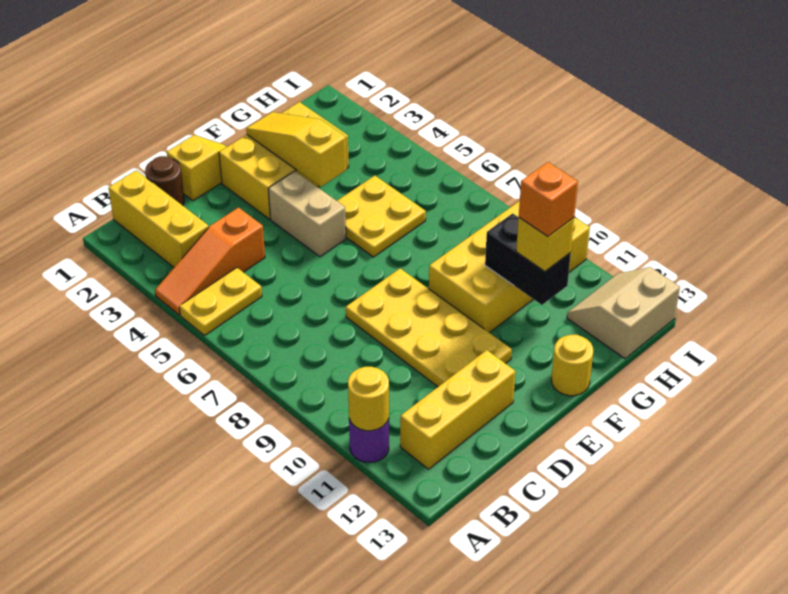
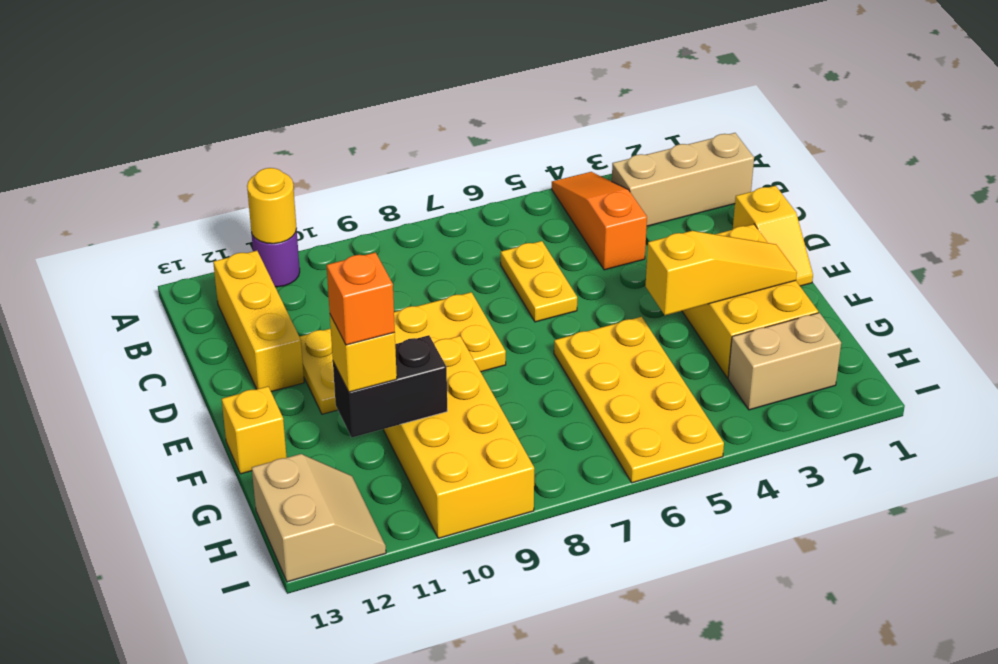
yellow plate A5:B5 level 1 -> yellow plate C6:D6 level 1
yellow brick B1:B3 level 1 -> tan brick B1:B3 level 1
brown round brick C1 level 1 -> none
tan brick E4:E5 level 1 -> tan brick H2:H3 level 1
yellow plate F5:G6 level 1 -> yellow plate F5:I6 level 1
yellow round brick F13 level 1 -> yellow brick F13 level 1

